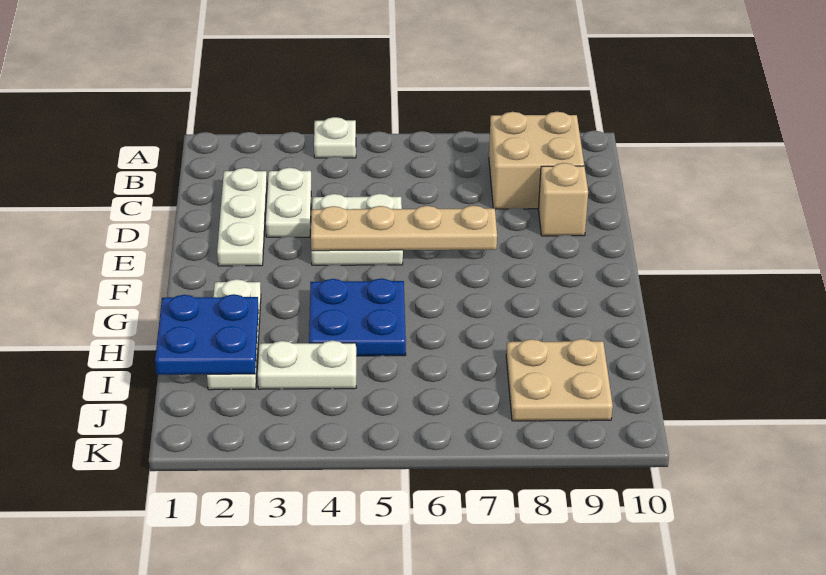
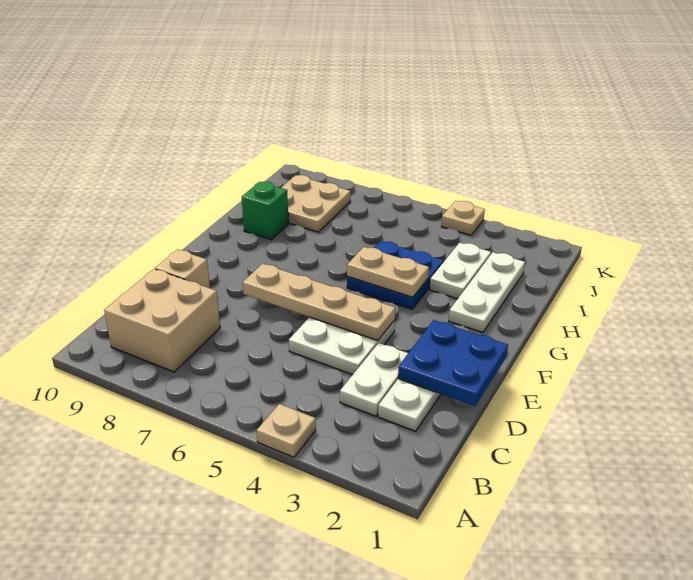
white plate A4 level 1 -> tan plate A4 level 1
none -> tan plate G4:G5 level 2
blue plate H1:I2 level 2 -> blue plate D1:E2 level 2
none -> green brick H9 level 1
white plate I3:I4 level 1 -> white plate H3:I3 level 1
none -> tan plate K4 level 1

